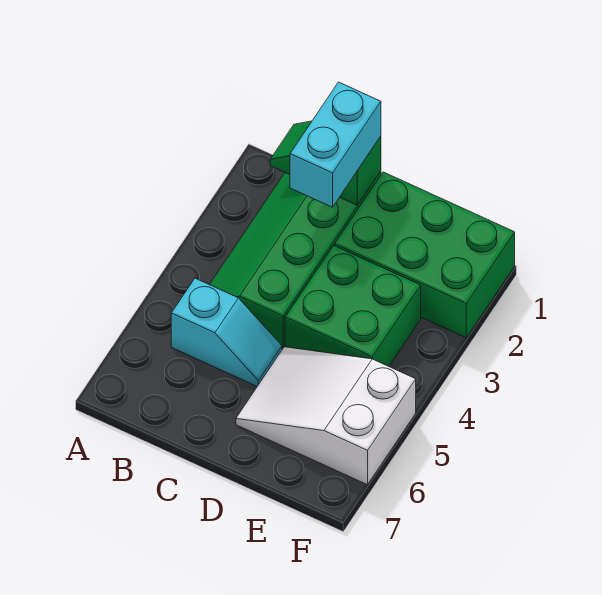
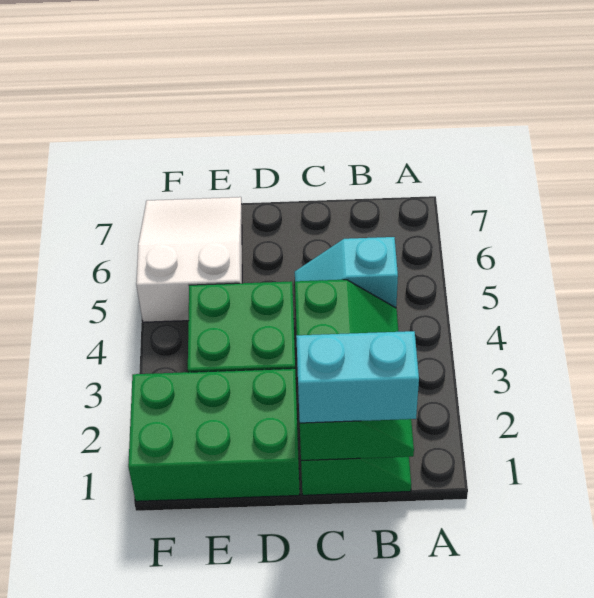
cyan brick C1:C2 level 3 -> cyan brick B1:C1 level 3
white slope D5:F6 level 1 top F -> white slope E5:F7 level 1 top 5

